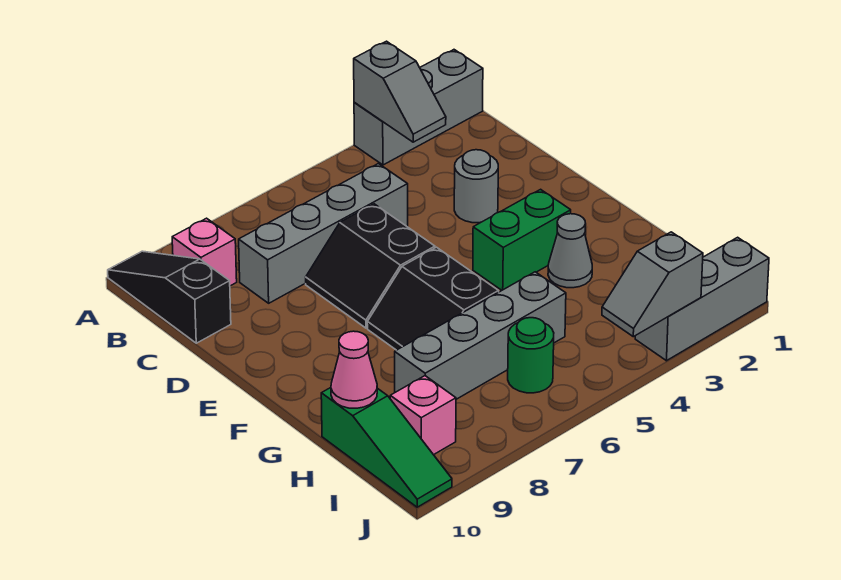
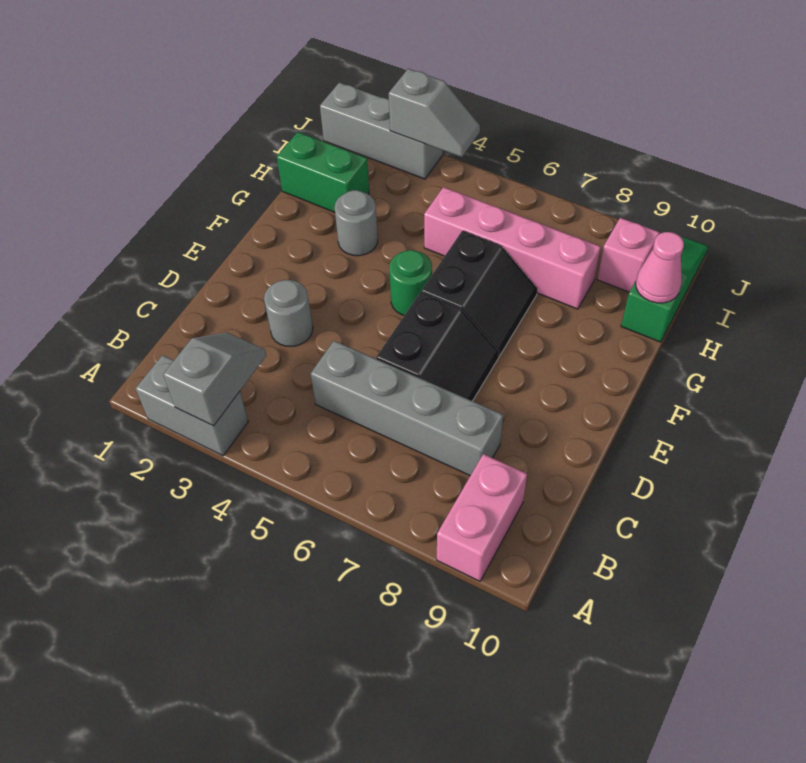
grey brick A1:A3 level 1 -> grey brick A2:A3 level 1
black slope A10:C10 level 1 top C -> none
pink brick B9 level 1 -> pink brick A9:B9 level 1
green brick F3:F4 level 1 -> green brick H1:H2 level 1
grey cone G3 level 1 -> grey round brick G3 level 1
grey brick H5:H8 level 1 -> pink brick H5:H8 level 1
green round brick I6 level 1 -> green round brick F5 level 1

